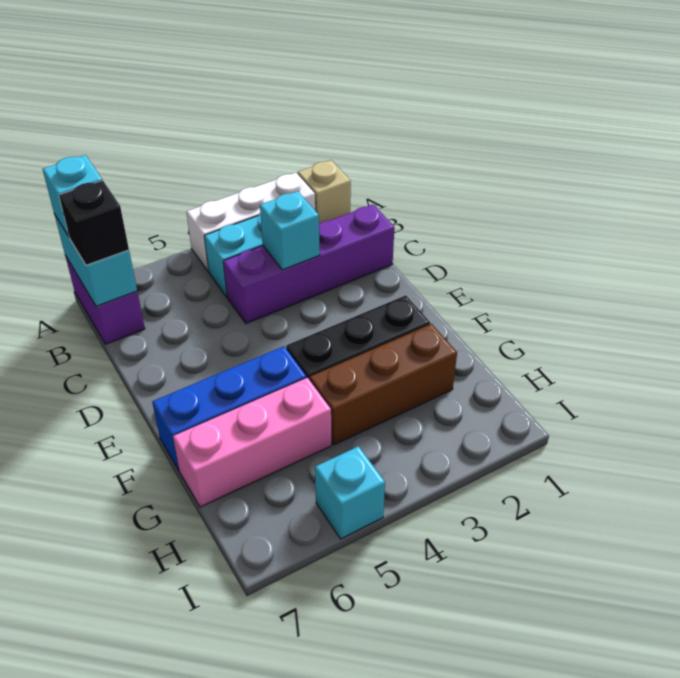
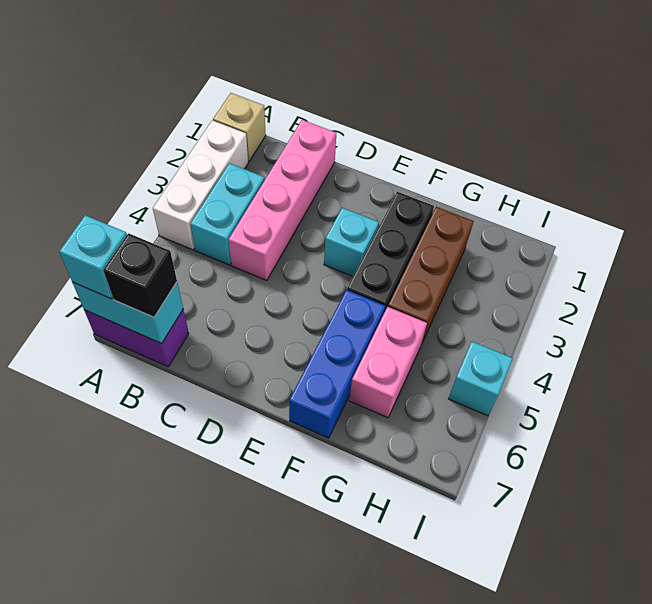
purple brick C1:C4 level 1 -> pink brick C1:C4 level 1
cyan brick C3 level 2 -> cyan brick E3 level 1
pink brick G5:G7 level 1 -> pink brick G5:G6 level 1

